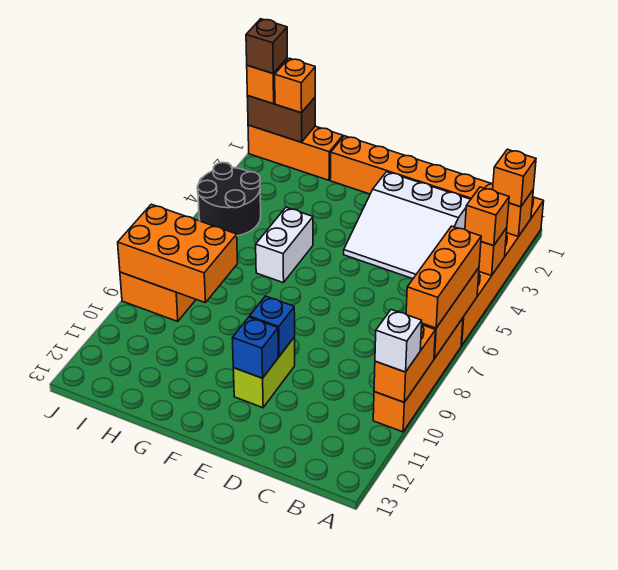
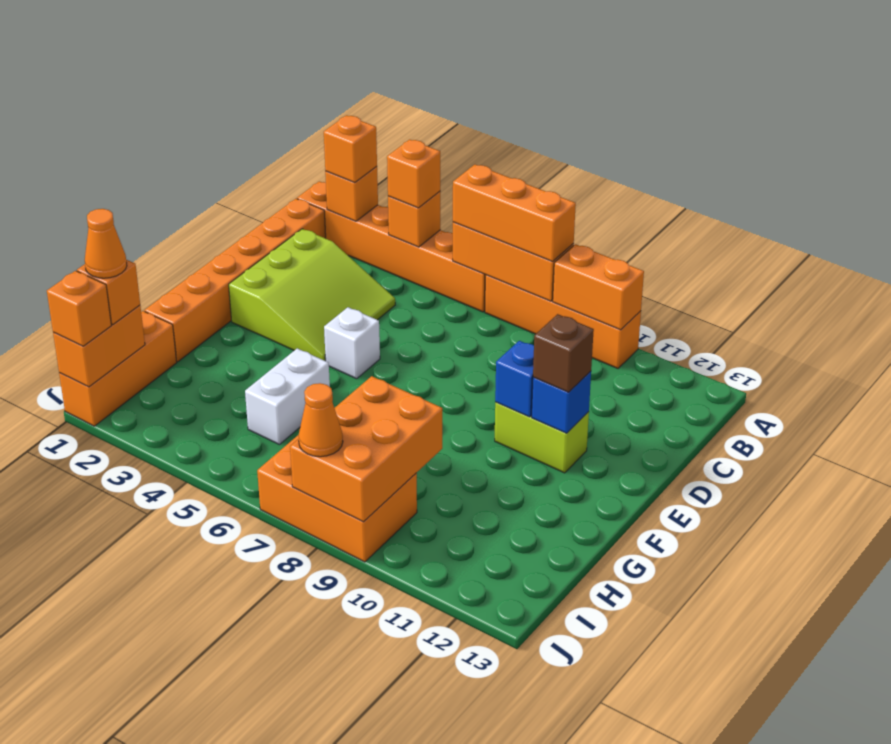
white brick A10 level 3 -> white brick E5 level 1
white slope C2:E4 level 1 top 2 -> lime slope C2:E4 level 1 top 2
white brick G5:G6 level 1 -> white brick G5:H5 level 1
brown brick I1:J1 level 2 -> orange brick I1:J1 level 2
none -> orange cone I1 level 4
black round brick I4:J5 level 1 -> none
brown brick J1 level 4 -> brown brick E11 level 3
none -> orange cone J8 level 3

